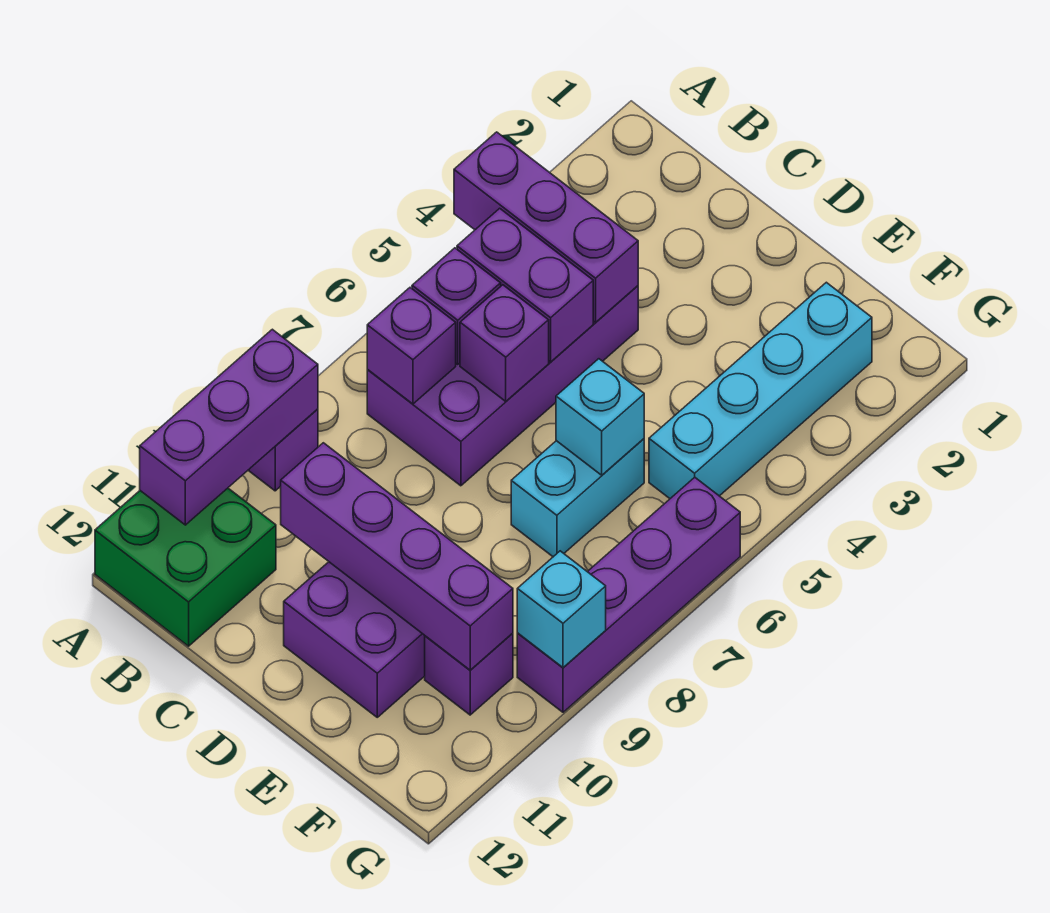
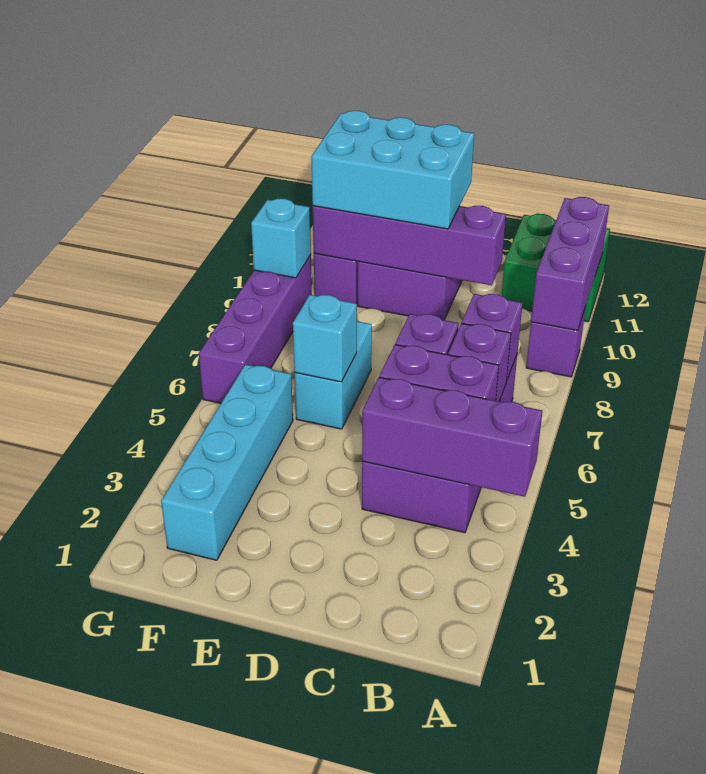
none -> cyan brick D10:F11 level 3

